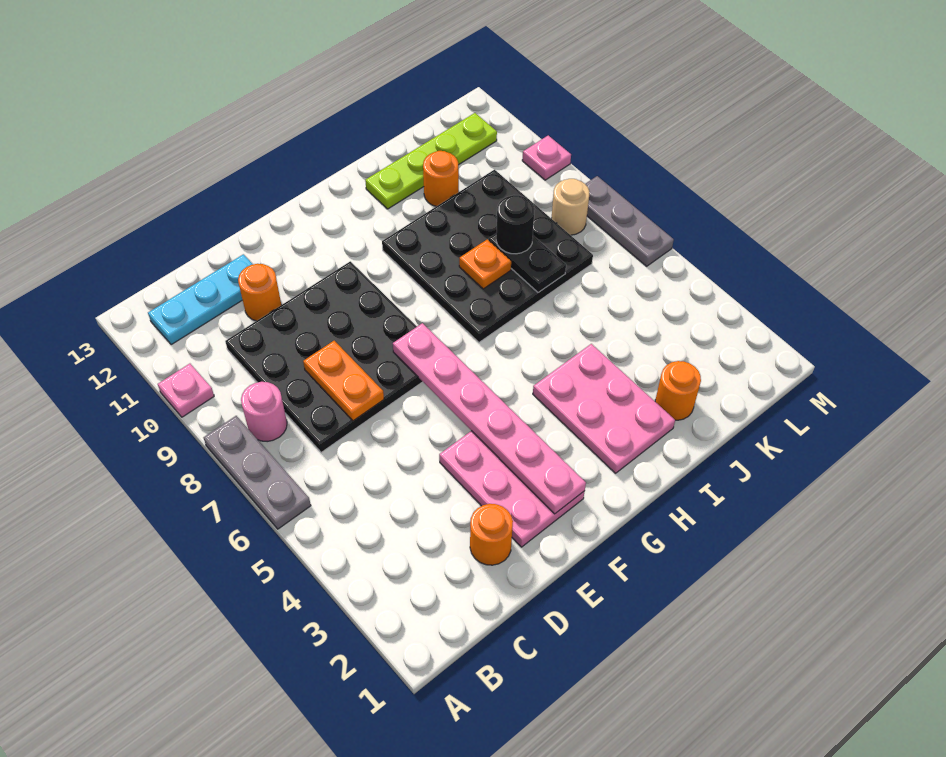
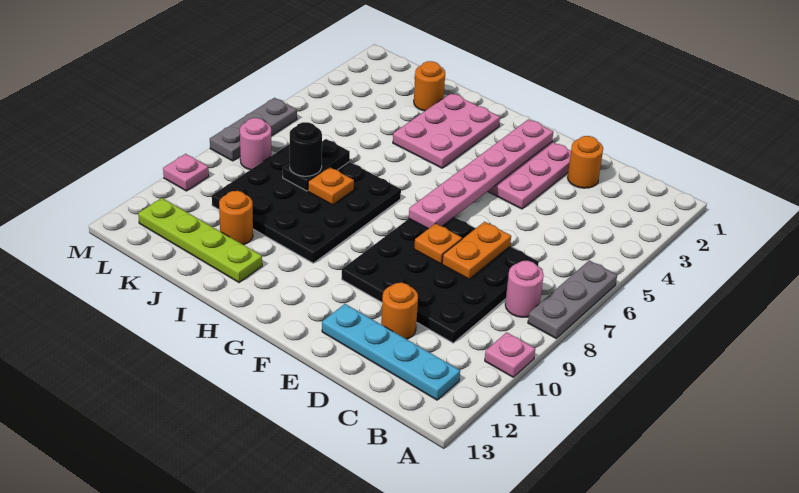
cyan plate B12:D12 level 1 -> cyan plate B12:E12 level 1
none -> orange plate E8 level 2
tan round brick L8 level 1 -> pink round brick L8 level 1

